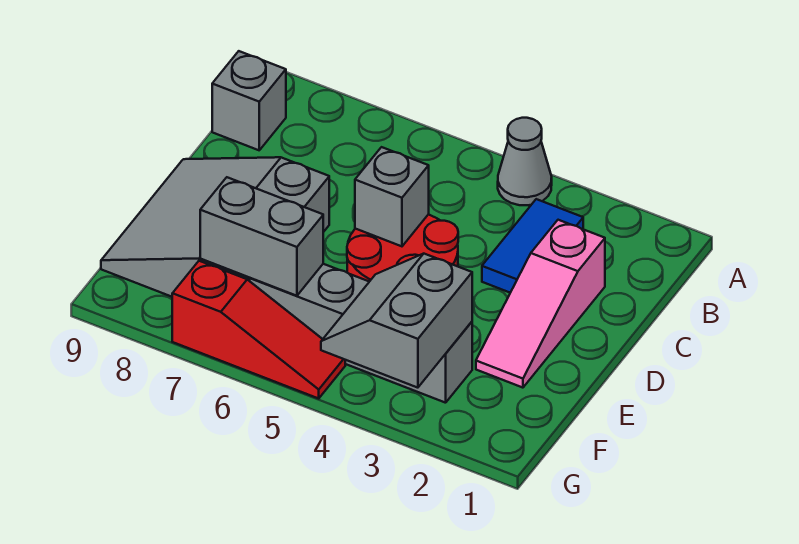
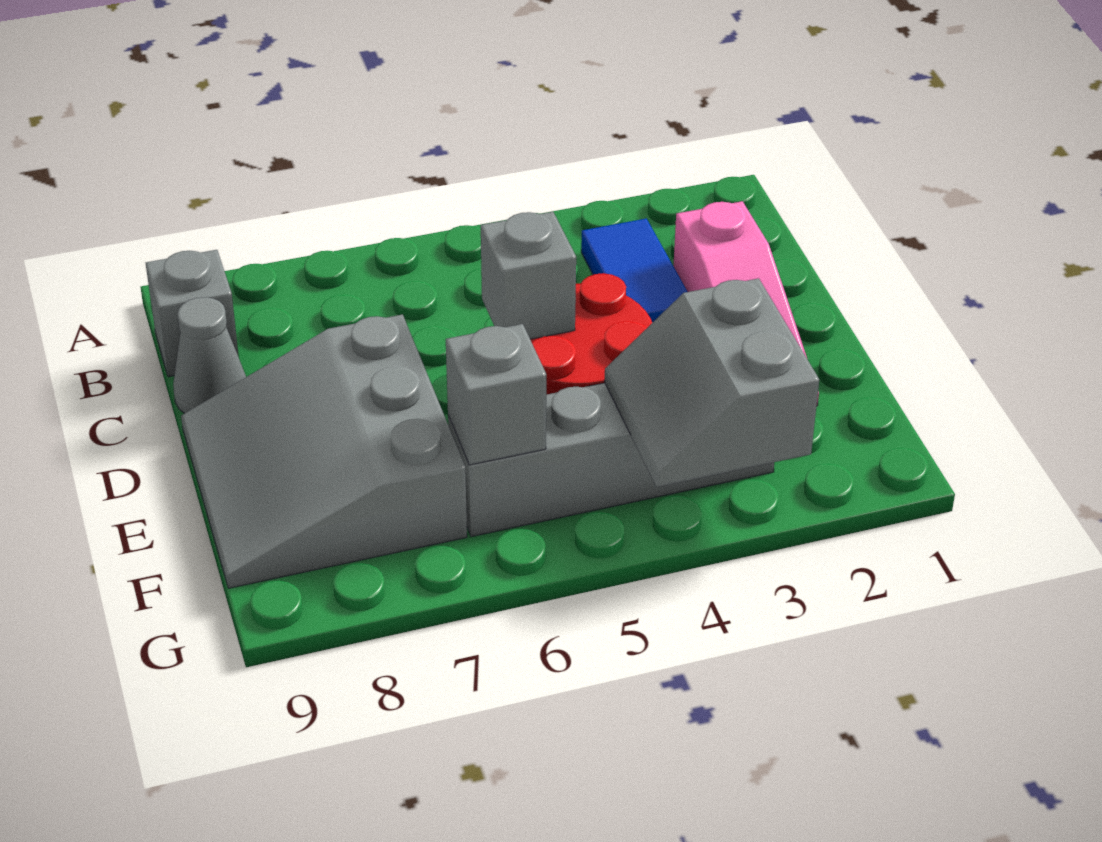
grey cone A4 level 1 -> grey cone C9 level 1
grey brick F6:F7 level 2 -> grey brick F6 level 2
red slope G5:G7 level 1 top 7 -> none

